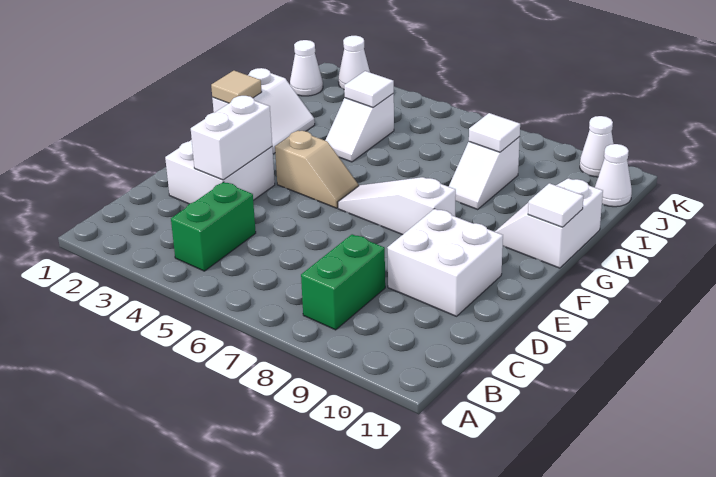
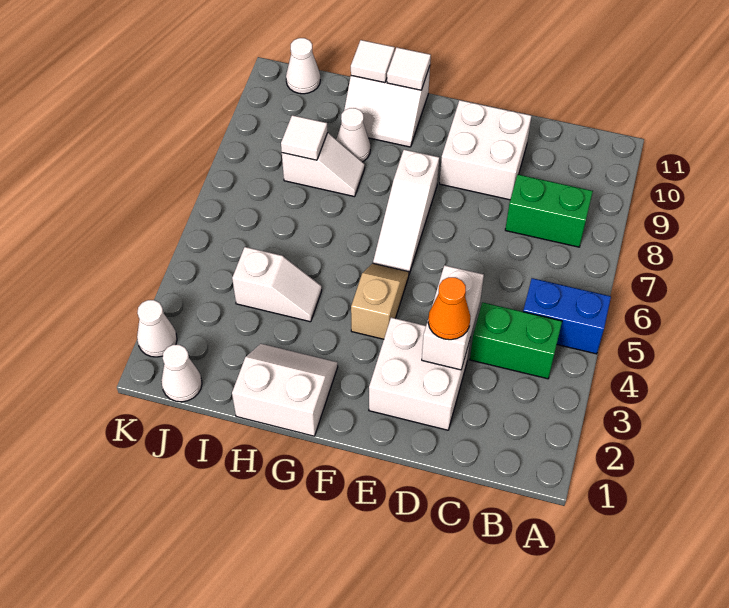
none -> blue brick A5:B5 level 1
white brick D3:E3 level 2 -> white brick D3:D4 level 2
none -> orange cone D3 level 3
tan tile G1 level 2 -> none
white tile I4 level 2 -> white tile H11 level 2
white cone K10 level 1 -> white cone H9 level 1

